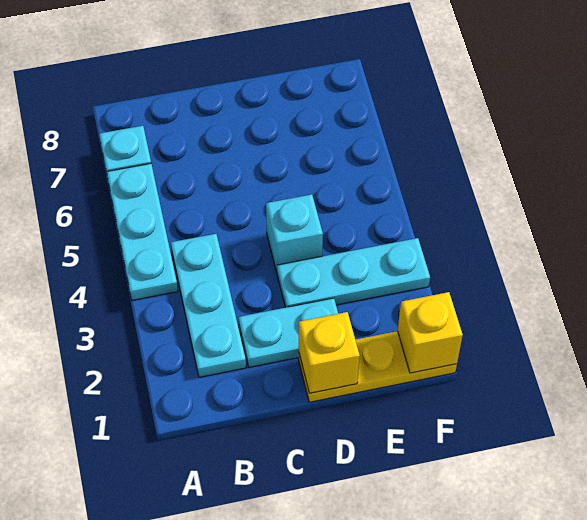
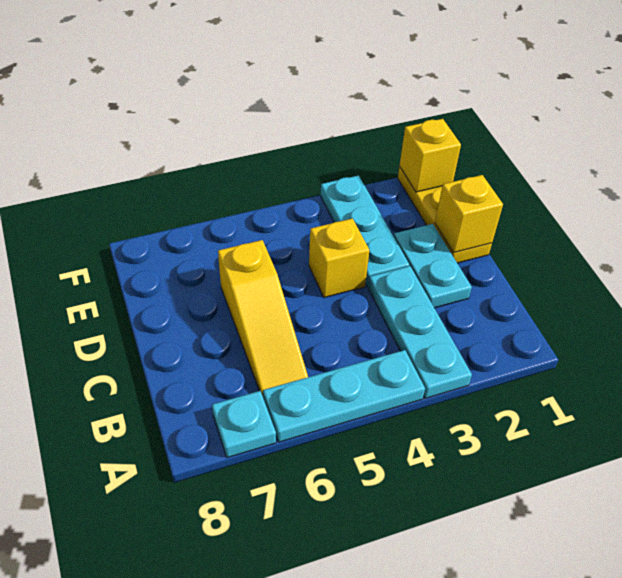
cyan plate B2:B4 level 1 -> cyan plate A3:C3 level 1
none -> yellow slope B6:D6 level 1 top D
cyan brick D4 level 1 -> yellow brick D4 level 1

